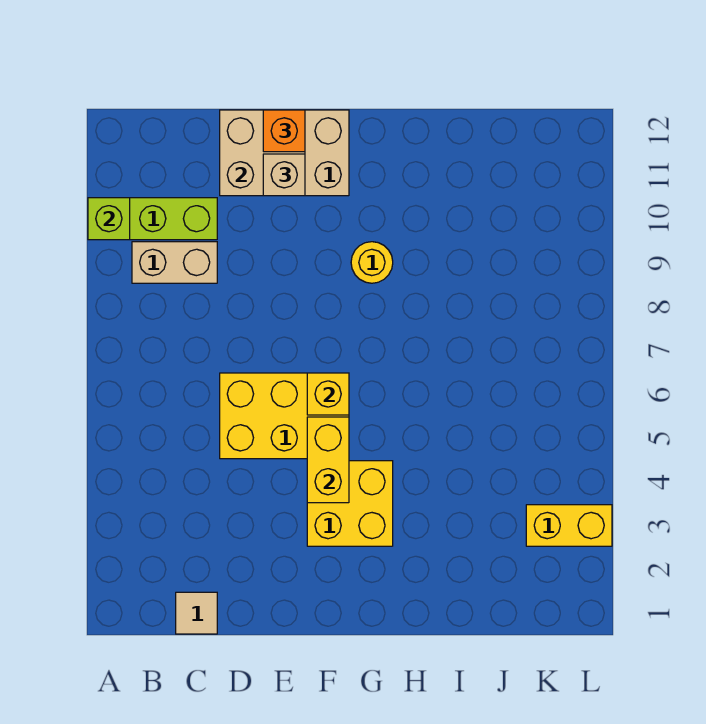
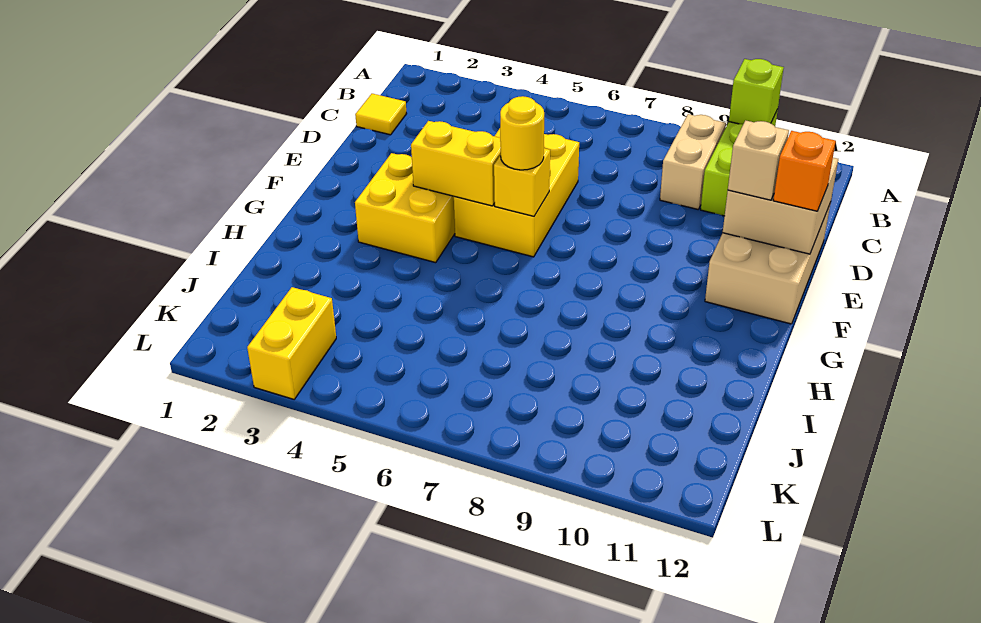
tan tile C1 level 1 -> yellow tile C1 level 1
yellow round brick G9 level 1 -> yellow round brick F6 level 3

